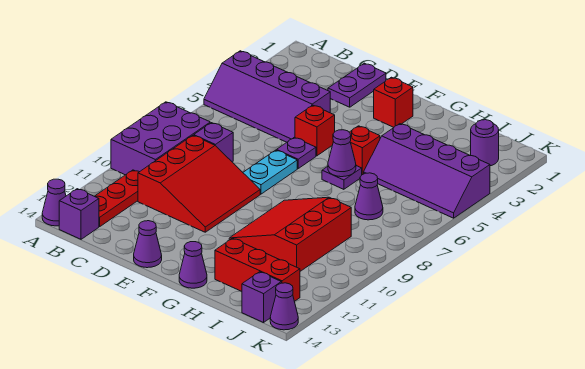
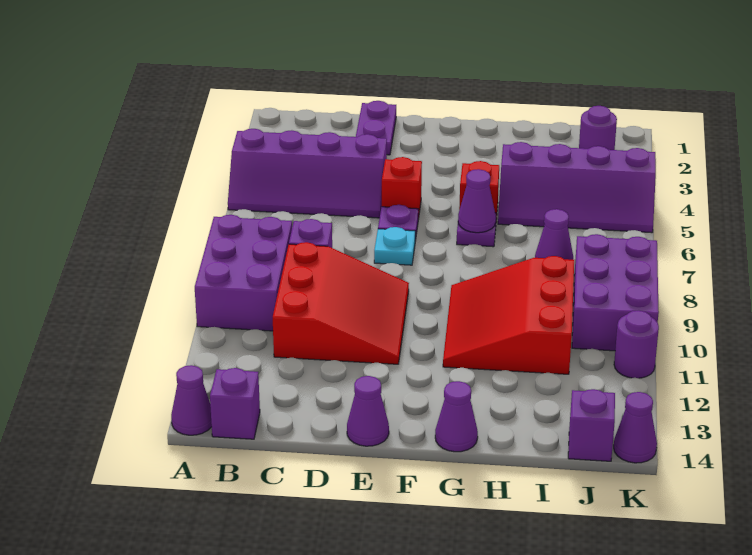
red plate B11:B13 level 1 -> none
cyan plate E7:E8 level 1 -> cyan plate E7 level 1
red brick F2 level 1 -> none
red brick H13:J13 level 1 -> none
none -> purple brick J8:K10 level 1
none -> purple round brick K11 level 1

